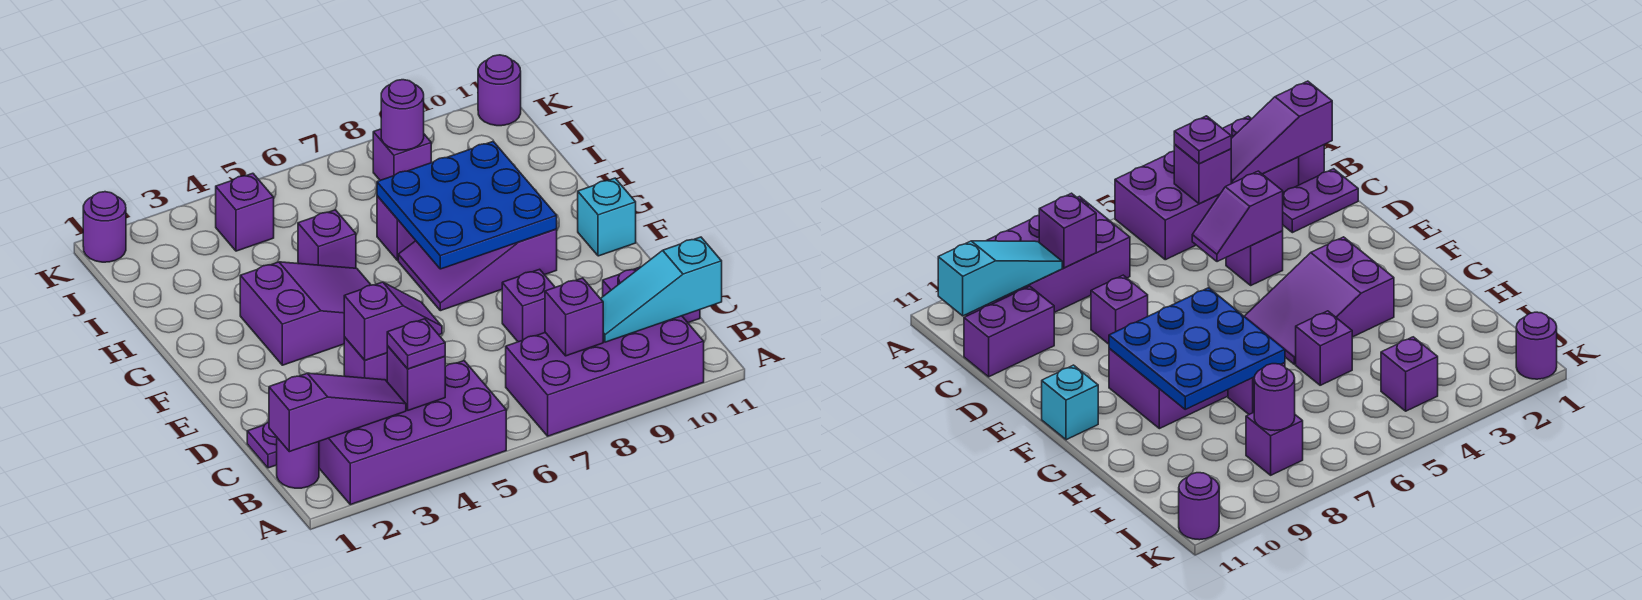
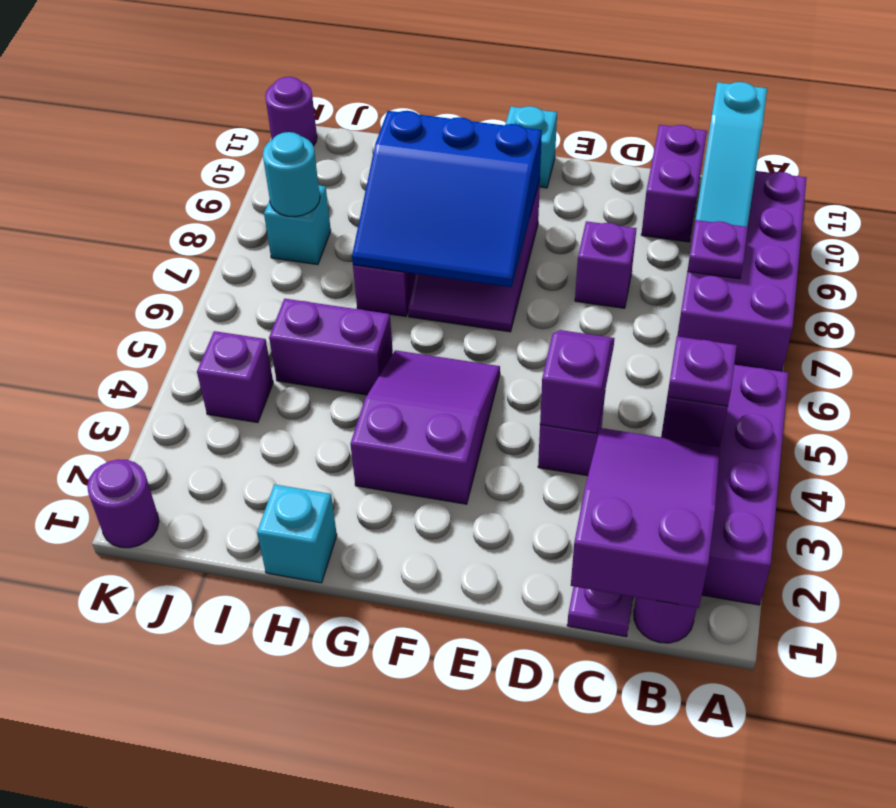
purple slope B1:B3 level 2 top 1 -> purple slope B1:C3 level 2 top 1
purple brick B8 level 2 -> purple plate B8 level 2
blue plate F7:H9 level 2 -> blue slope F7:H9 level 2 top 9
none -> cyan brick H1 level 1
purple brick H5 level 1 -> purple brick H5:I5 level 1
purple brick J8 level 1 -> cyan brick J8 level 1
purple round brick J8 level 2 -> cyan round brick J8 level 2

